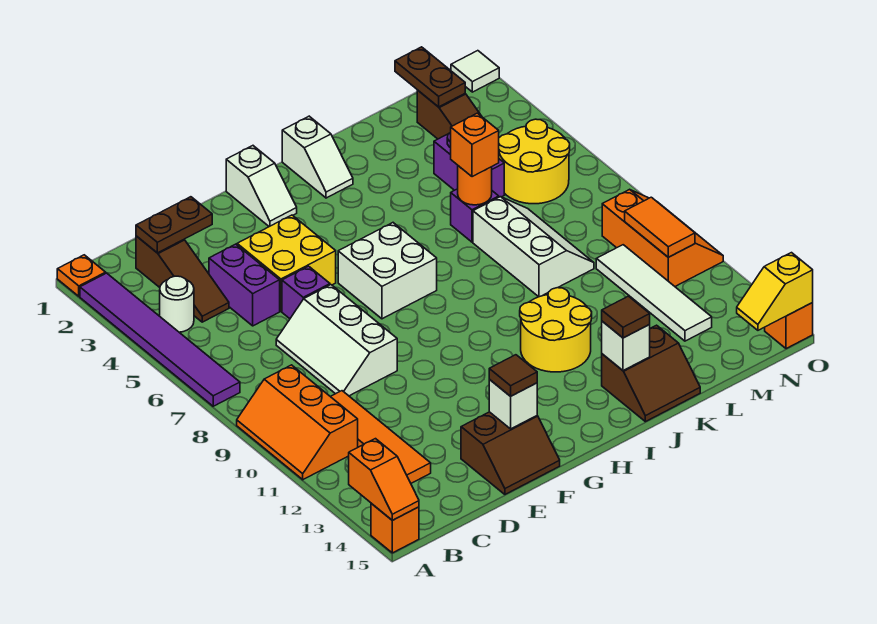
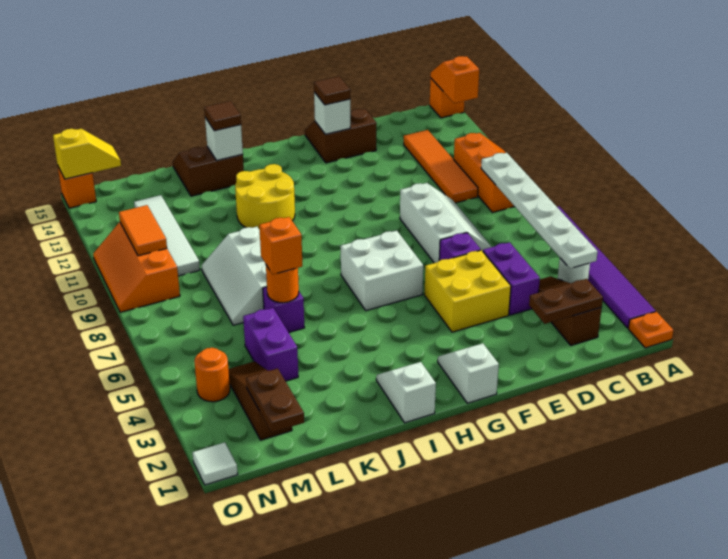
none -> white plate B4:B9 level 2
yellow round brick M5:N6 level 1 -> none
none -> orange round brick N4 level 1

